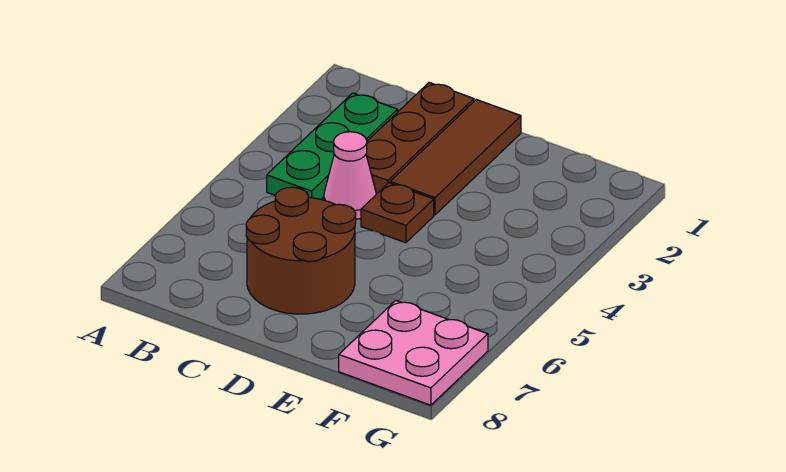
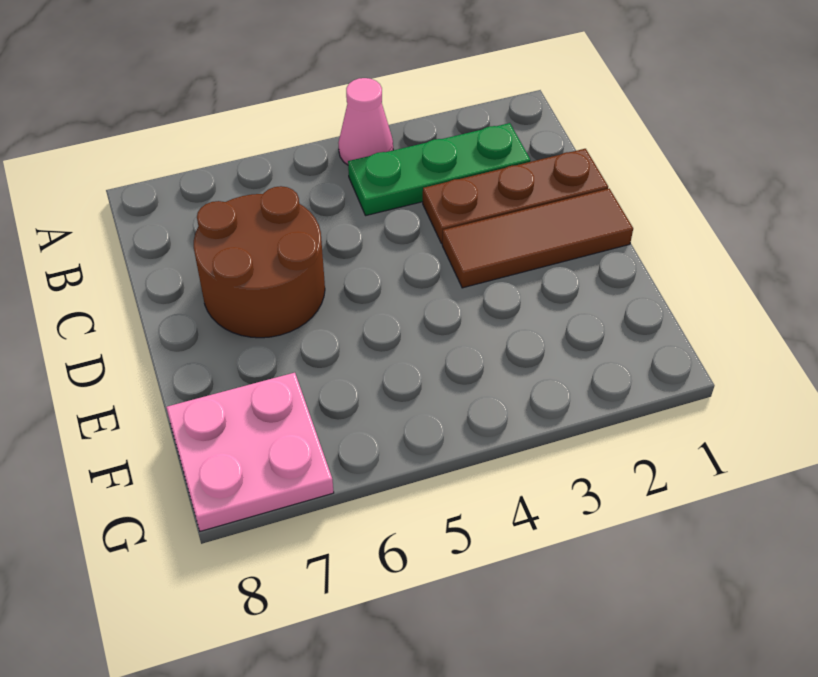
pink cone C4 level 1 -> pink cone A4 level 1
brown plate D4 level 1 -> none

